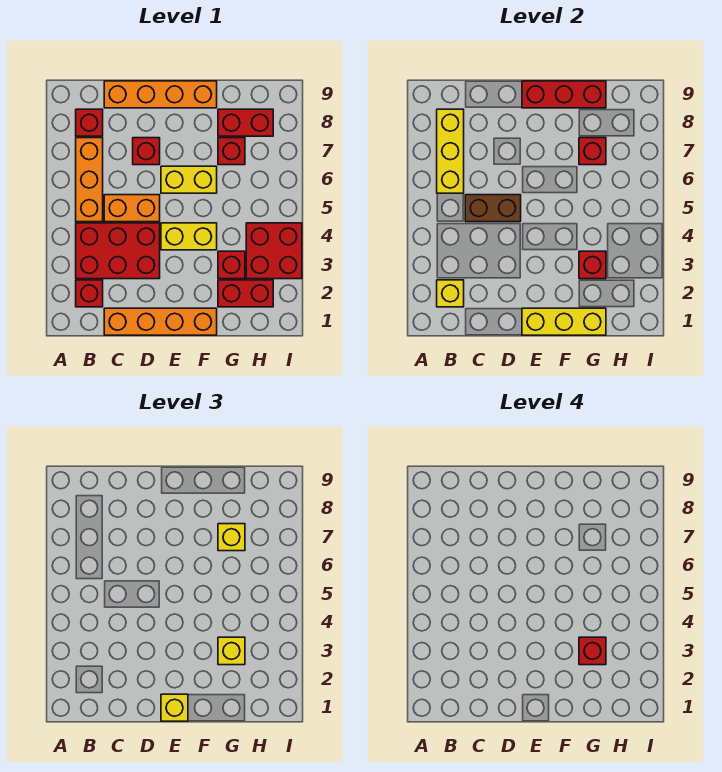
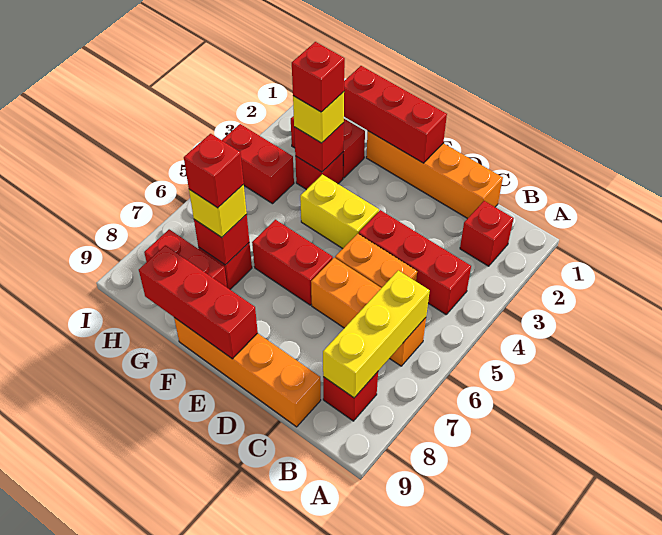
yellow brick B2 level 2 -> none
red brick B3:D4 level 1 -> red brick B4:D4 level 1
orange brick B5:B7 level 1 -> orange brick B6:D6 level 1
brown brick C5:D5 level 2 -> none
red brick D7 level 1 -> red brick G7 level 4
yellow brick E1:G1 level 2 -> red brick E1:G1 level 2
yellow brick E1 level 3 -> none
yellow brick E6:F6 level 1 -> red brick E6:F6 level 1
red brick H3:I4 level 1 -> red brick H4:I4 level 1

